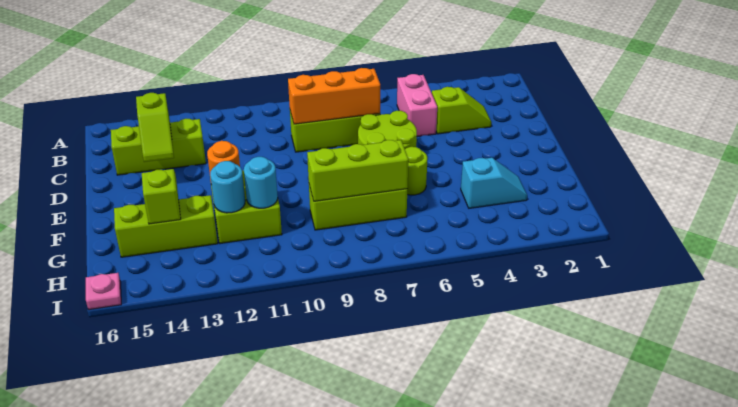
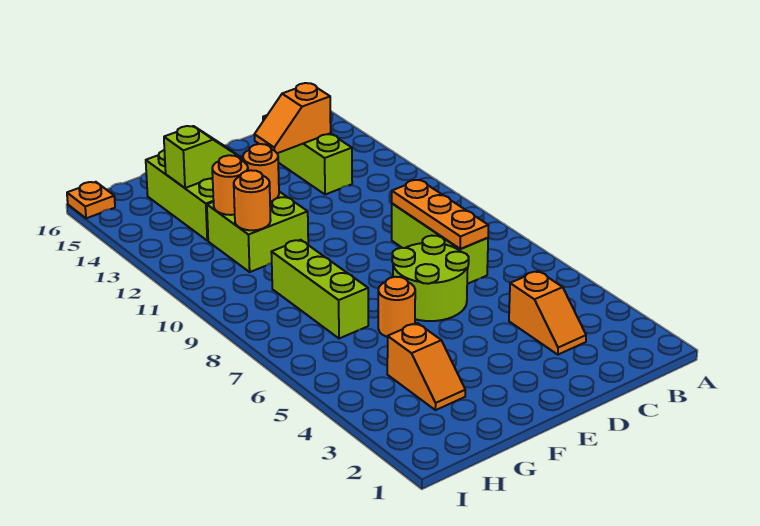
pink brick B5:C5 level 1 -> none
lime slope C3:C4 level 1 top 4 -> orange slope C3:C4 level 1 top 4
orange brick C7:C9 level 2 -> orange plate C7:C9 level 2
lime slope C14:D14 level 2 top C -> orange slope C14:D14 level 2 top C
lime round brick F6 level 1 -> orange round brick F6 level 1
cyan slope G3:G4 level 1 top 4 -> orange slope G3:G4 level 1 top 4
lime brick G7:G9 level 2 -> none
cyan round brick G11 level 2 -> orange round brick G11 level 2
cyan round brick G12 level 2 -> orange round brick G12 level 2
pink plate I16 level 1 -> orange plate I16 level 1

